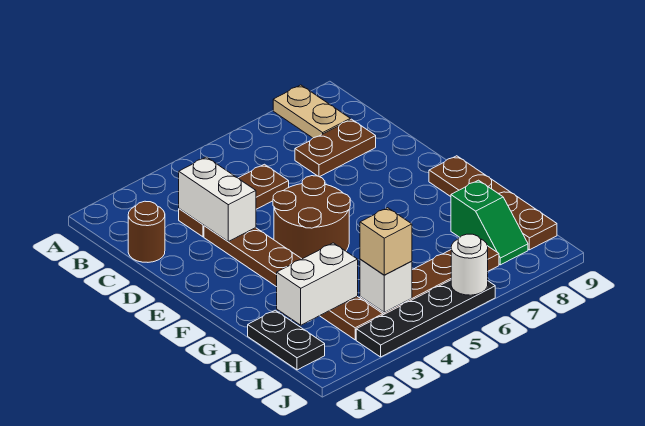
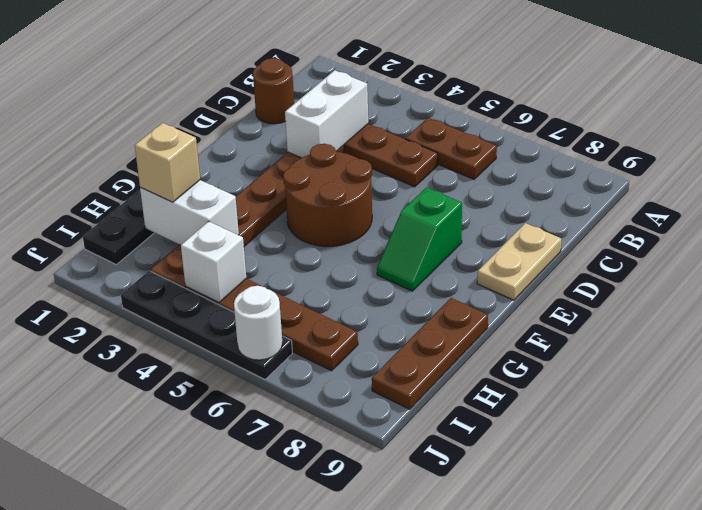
tan plate A8:B8 level 1 -> tan plate D9:E9 level 1
brown plate C7:C8 level 1 -> brown plate B5:B6 level 1
brown plate F9:I9 level 1 -> brown plate G9:I9 level 1
green slope H8:I8 level 1 top H -> green slope E7:F7 level 1 top E
tan brick I4 level 3 -> tan brick H2 level 3

